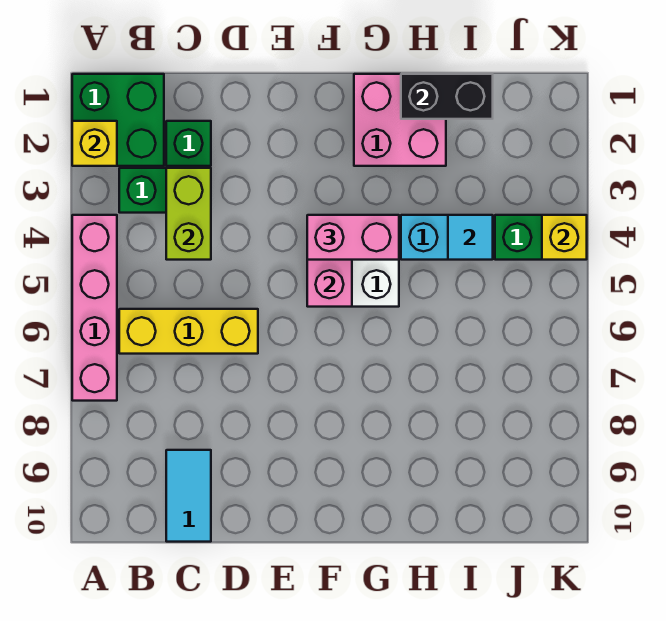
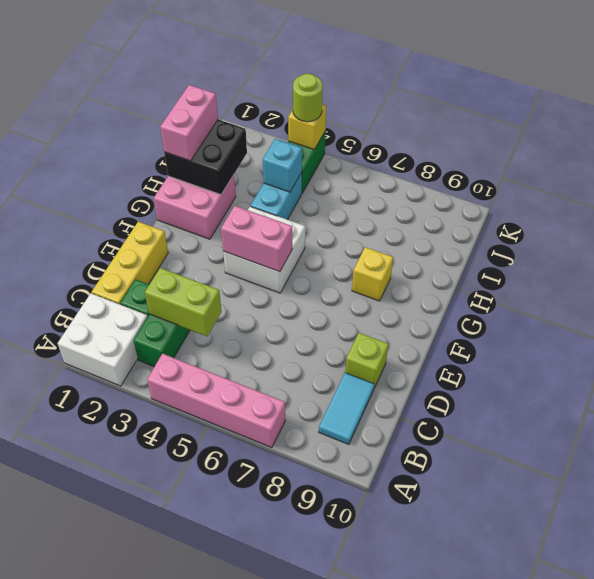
green brick A1:B2 level 1 -> white brick A1:B2 level 1
yellow brick A2 level 2 -> yellow brick G8 level 1
yellow brick B6:D6 level 1 -> yellow brick C1:E1 level 1
cyan tile C9:C10 level 1 -> cyan tile B9:C9 level 1
none -> lime brick D9 level 1
pink brick F4:G4 level 3 -> pink brick H1:I1 level 3
black brick H1:I1 level 2 -> black brick H1:I2 level 2
cyan tile I4 level 2 -> cyan brick I4 level 2
none -> lime round brick K4 level 3

